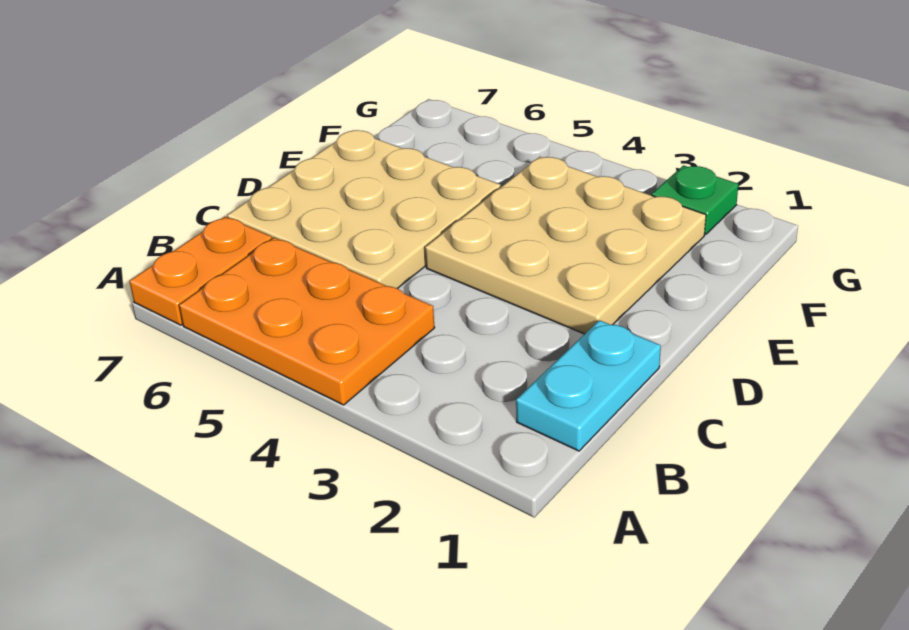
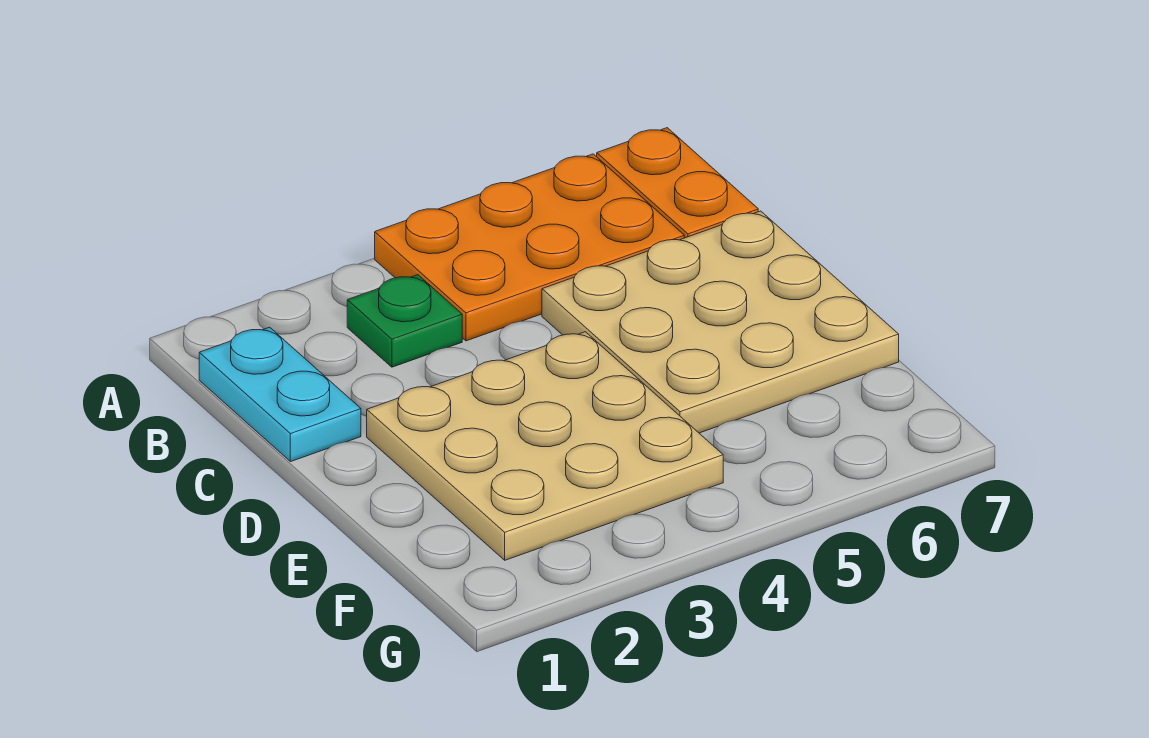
green plate G2 level 1 -> green plate B3 level 1

